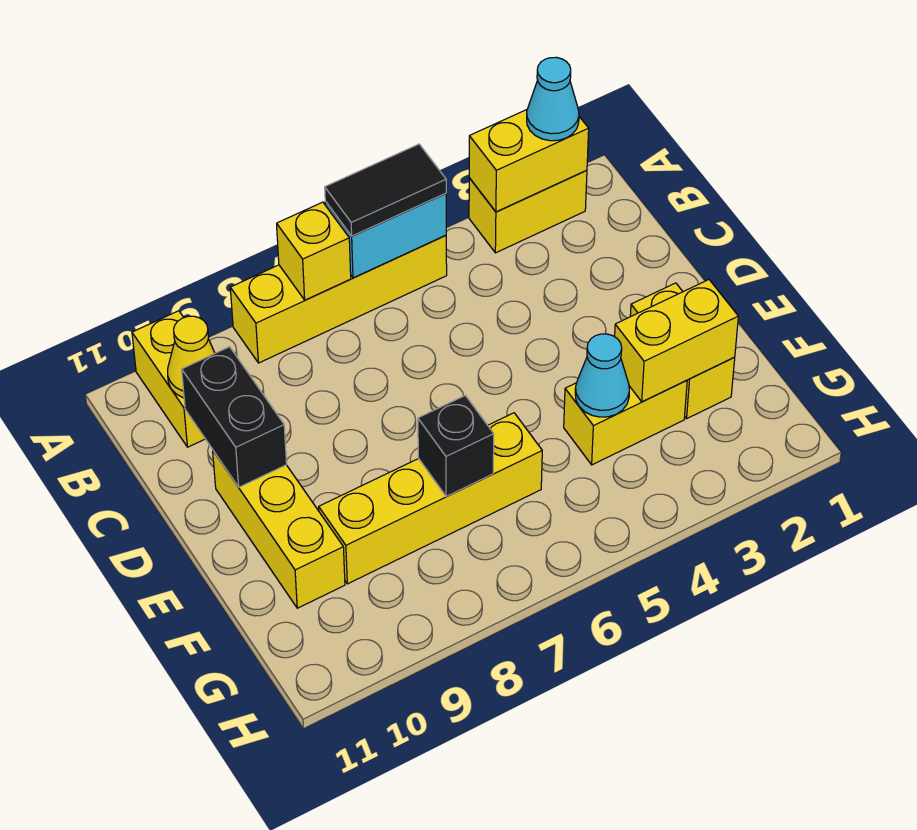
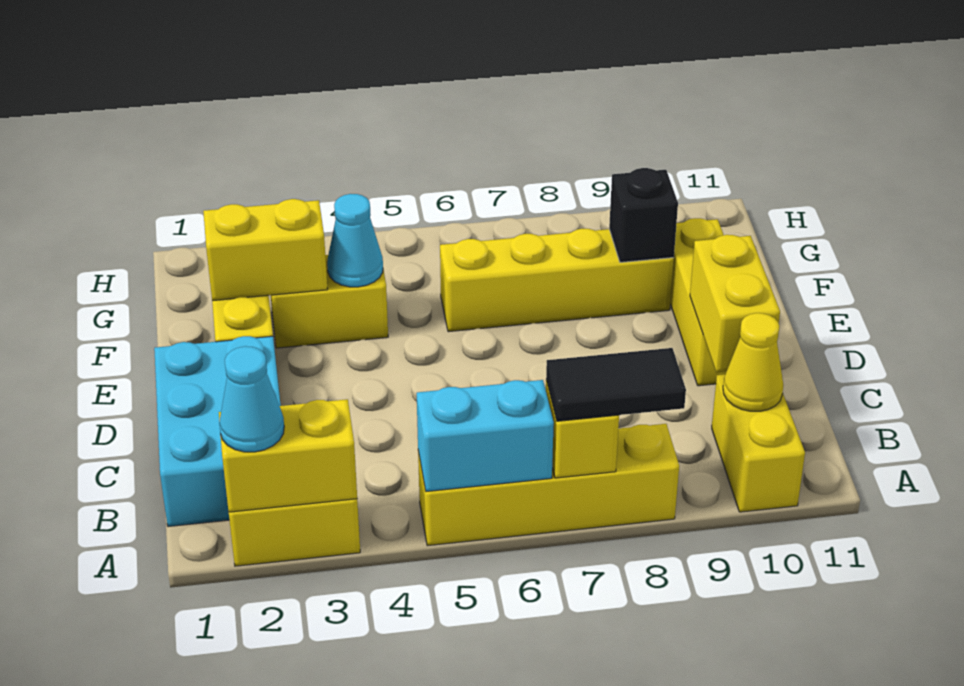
black tile A5:A6 level 3 -> black tile A7:A8 level 3
none -> cyan brick B1:D2 level 1
black brick C10:D10 level 2 -> yellow brick C10:D10 level 2
black brick F7 level 2 -> black brick F9 level 2

